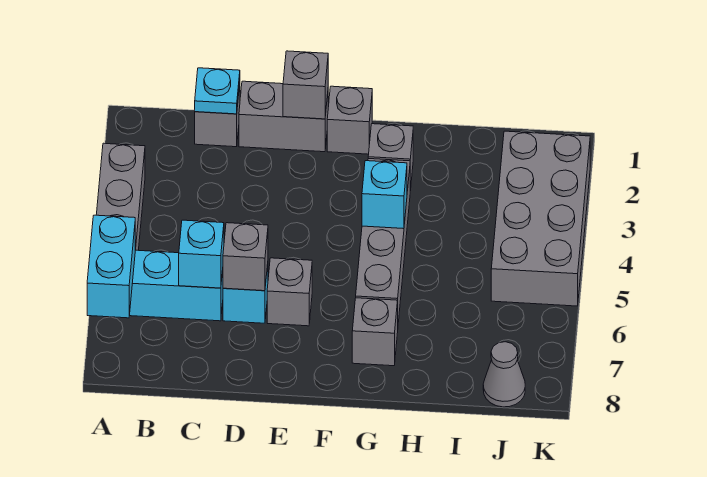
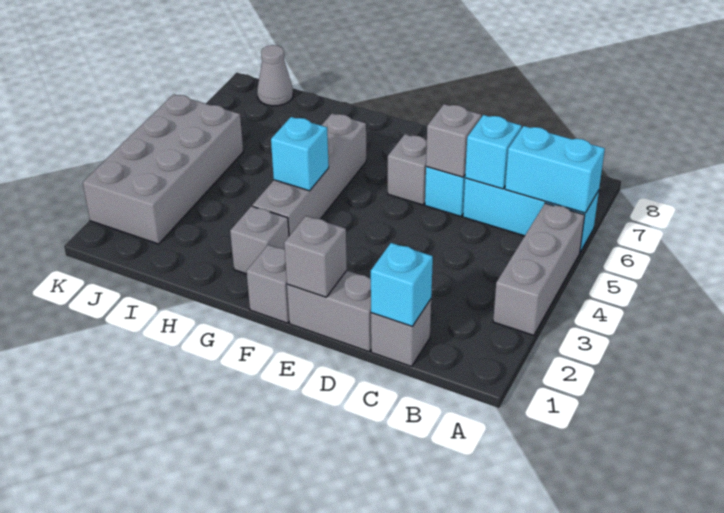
cyan brick A6:A7 level 2 -> cyan brick A6:B6 level 2
cyan plate C1 level 2 -> cyan brick C1 level 2
grey brick G7 level 1 -> none

